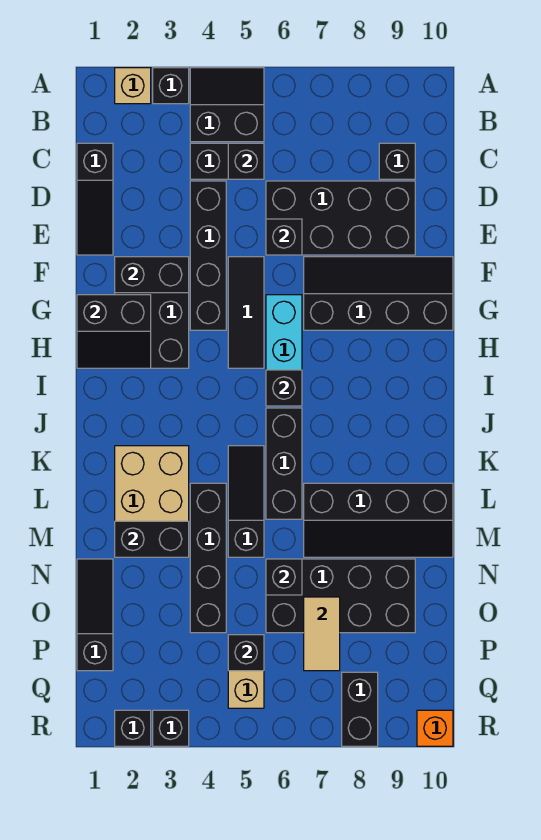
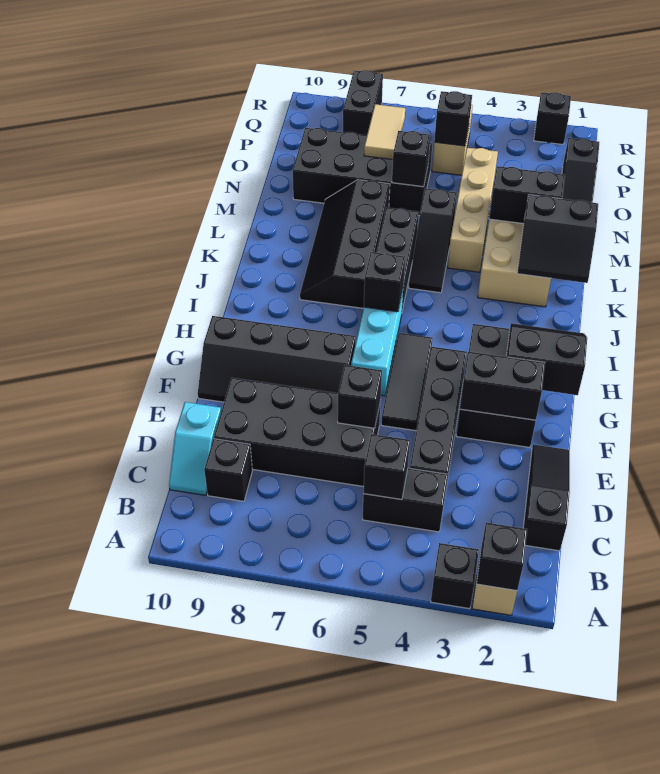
black slope A4:B5 level 1 top B -> black slope K1:L2 level 2 top L
none -> cyan slope C10:D10 level 1 top D
black brick L4:O4 level 1 -> tan brick L4:O4 level 1
black slope L7:M10 level 1 top L -> black slope J7:M8 level 1 top 7
black brick R3 level 1 -> black brick A2 level 2
orange brick R10 level 1 -> none

